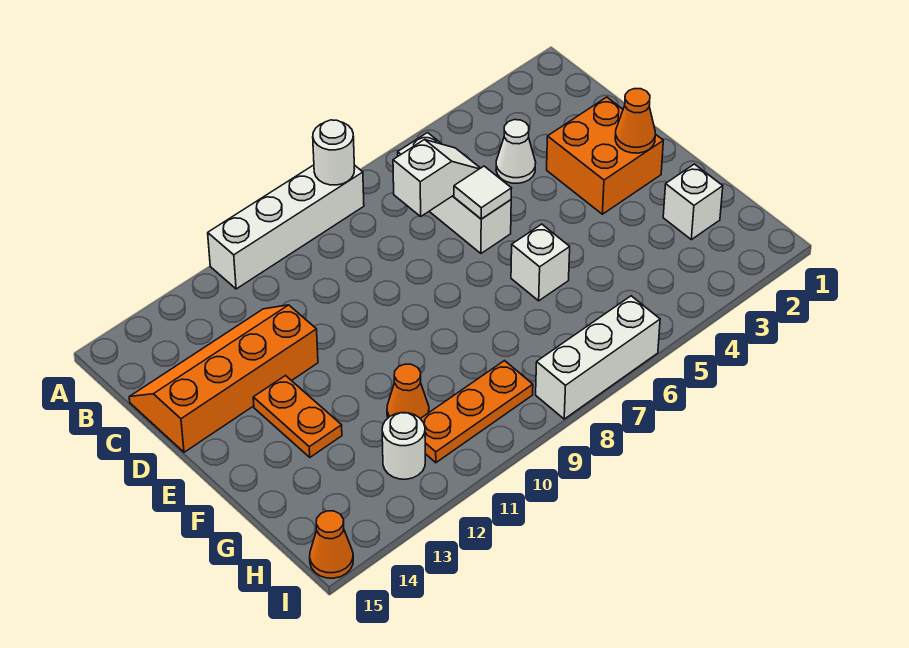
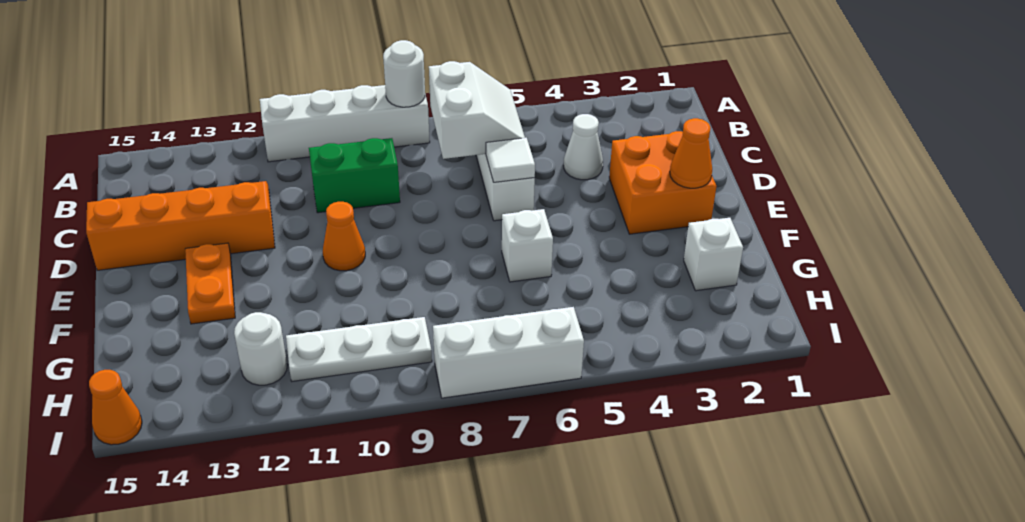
white slope C6:C7 level 2 top 7 -> white slope B6:C7 level 2 top 7
none -> green brick C9:C10 level 1
orange cone G11 level 1 -> orange cone E10 level 1
orange plate H9:H11 level 1 -> white plate H9:H11 level 1

